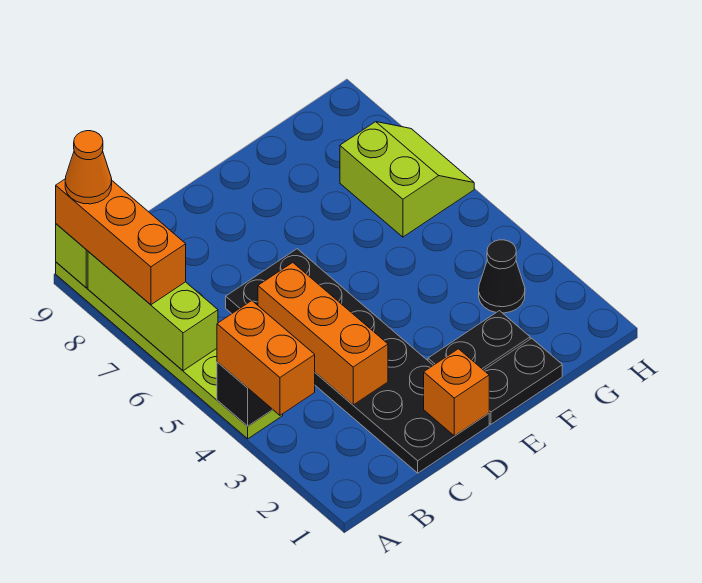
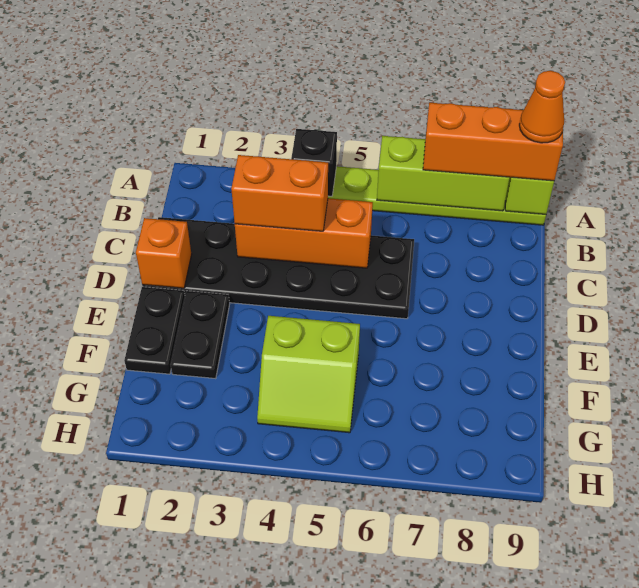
orange brick A3:A4 level 3 -> orange brick C3:C4 level 3
black cone G3 level 1 -> none
lime slope G6:H7 level 1 top G -> lime slope F4:G5 level 1 top F

